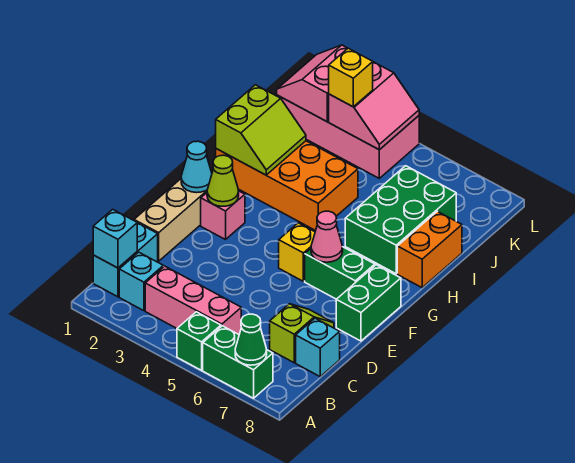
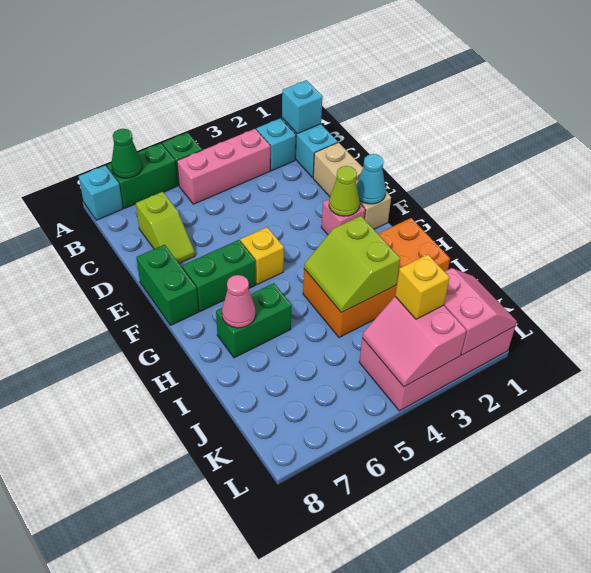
cyan brick C8 level 1 -> cyan brick A8 level 1
pink cone F6 level 2 -> pink cone H7 level 2
lime slope H1:I2 level 2 top 1 -> lime slope H3:I4 level 2 top 3
green brick H6:J7 level 1 -> green brick H6:H7 level 1
orange brick H8:I8 level 1 -> none

